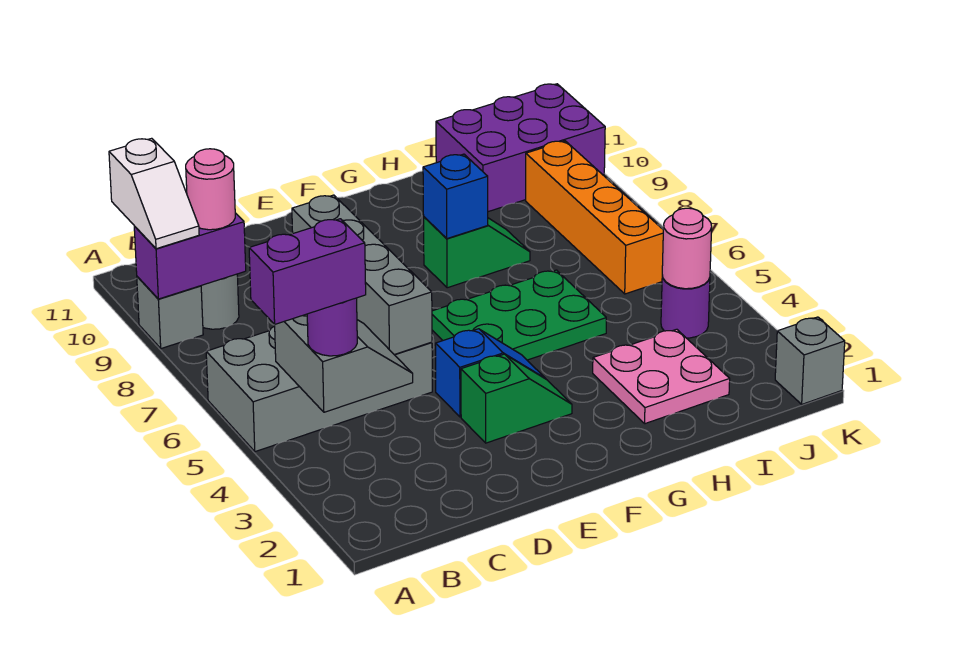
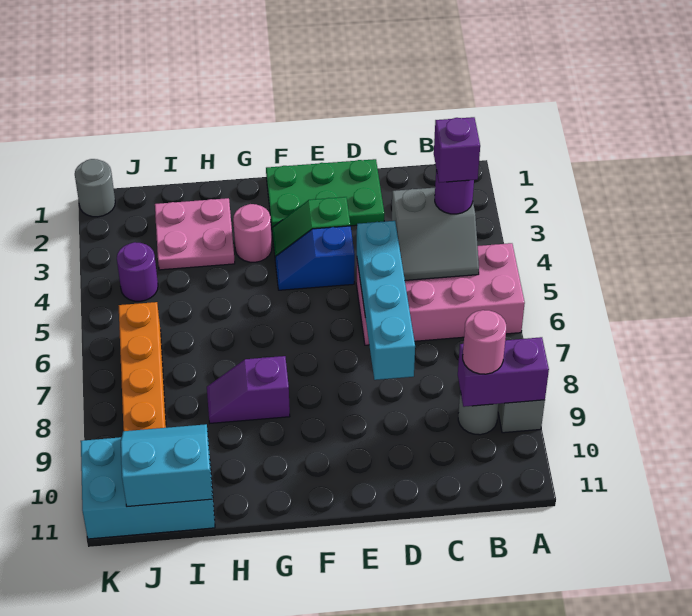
purple brick A4:B4 level 4 -> purple brick B4 level 4
grey brick A5:D6 level 1 -> pink brick A5:D6 level 1
white slope A9:A10 level 3 top 10 -> none
grey slope B4:C5 level 2 top B -> grey slope B4:C5 level 2 top 4
grey brick D5:D8 level 2 -> cyan brick D5:D8 level 2
green plate F5:H6 level 1 -> green plate D1:F2 level 1
green slope G8:H8 level 1 top G -> purple slope G8:H8 level 1 top G
blue brick G8 level 2 -> none
purple brick I10:K11 level 1 -> cyan brick I10:K11 level 1
none -> cyan slope I10:J11 level 2 top 11
pink round brick J4 level 2 -> pink round brick G3 level 1
grey brick K1 level 1 -> grey round brick K1 level 1

